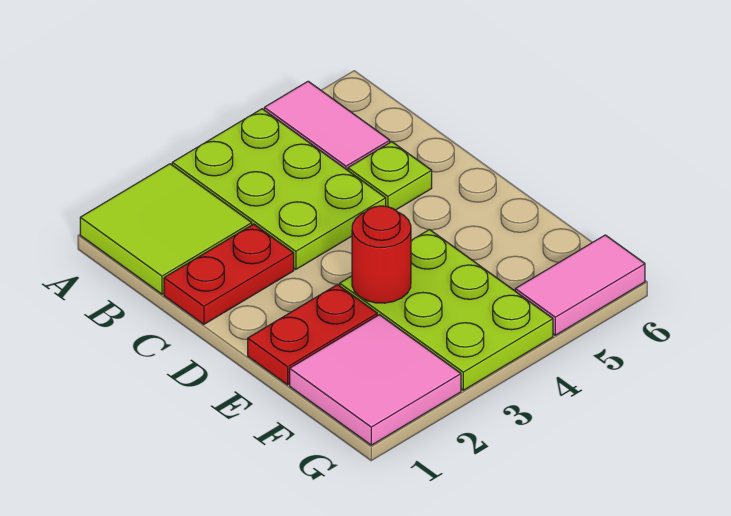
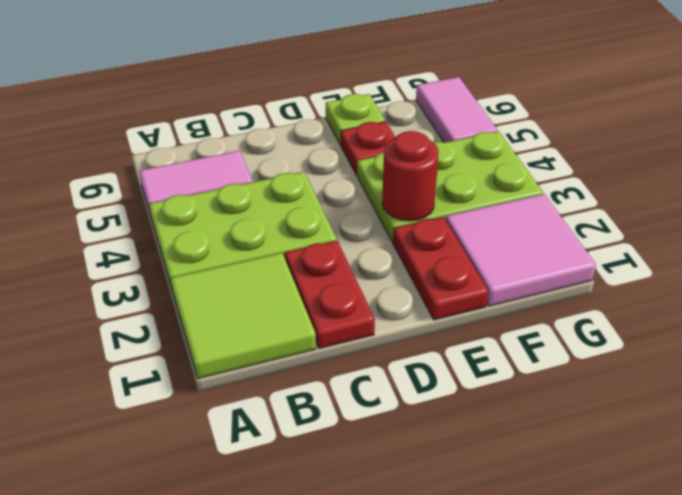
lime plate C5 level 1 -> lime plate E6 level 1
none -> red plate E5 level 1

